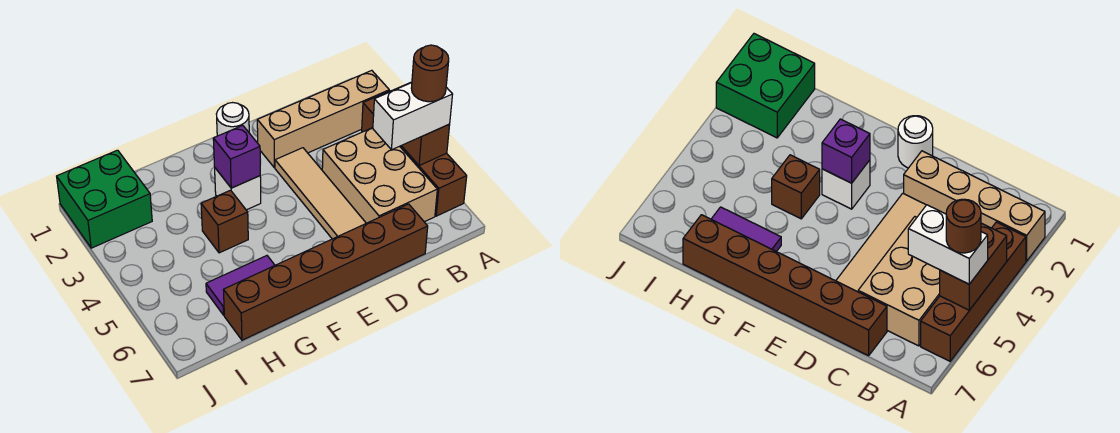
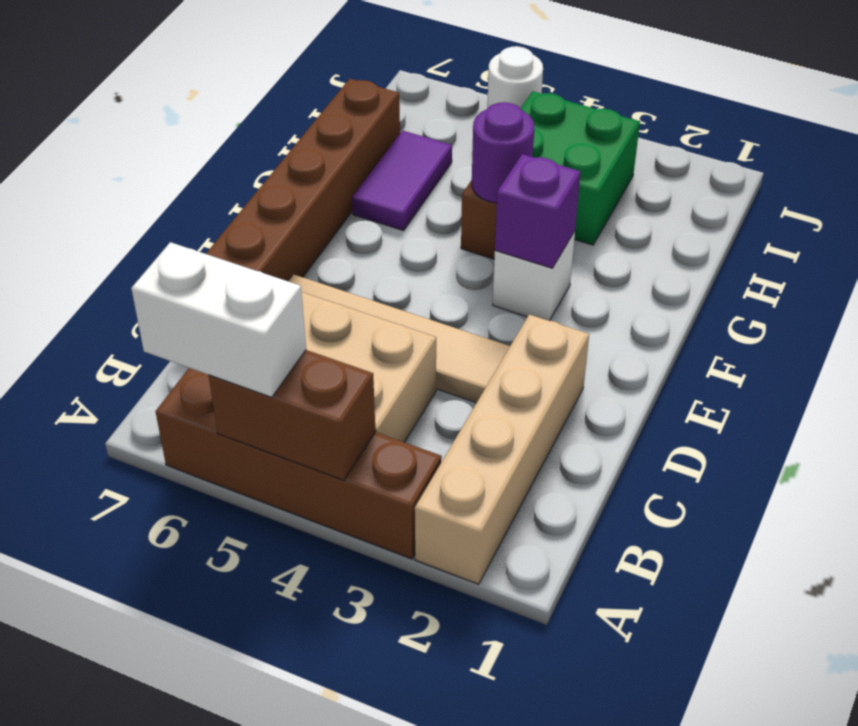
white brick A5:B5 level 3 -> white brick A5:A6 level 3
brown round brick A5 level 4 -> none
white round brick E1 level 1 -> white round brick J5 level 1
none -> purple round brick G4 level 2
green brick I1:J2 level 1 -> green brick H3:I4 level 1

